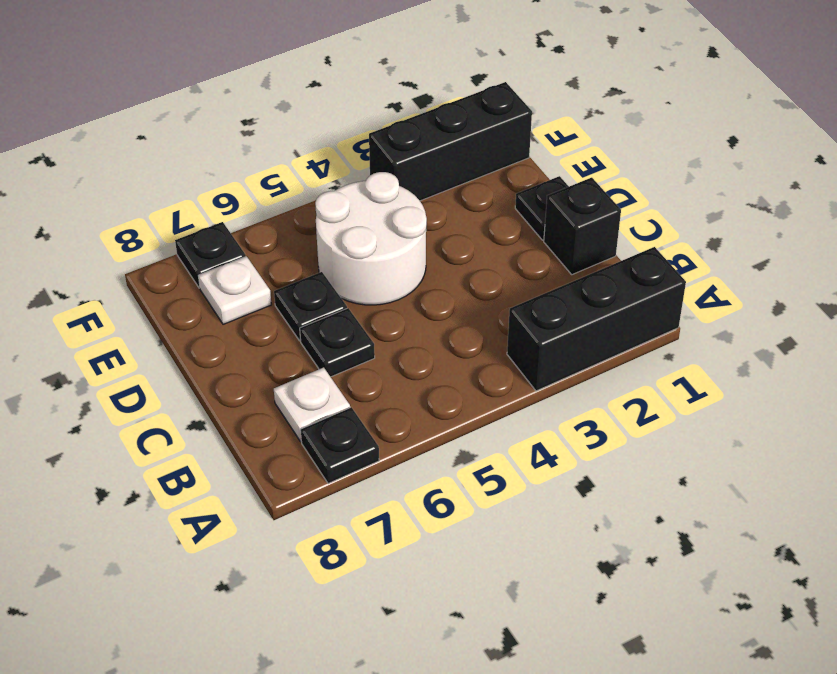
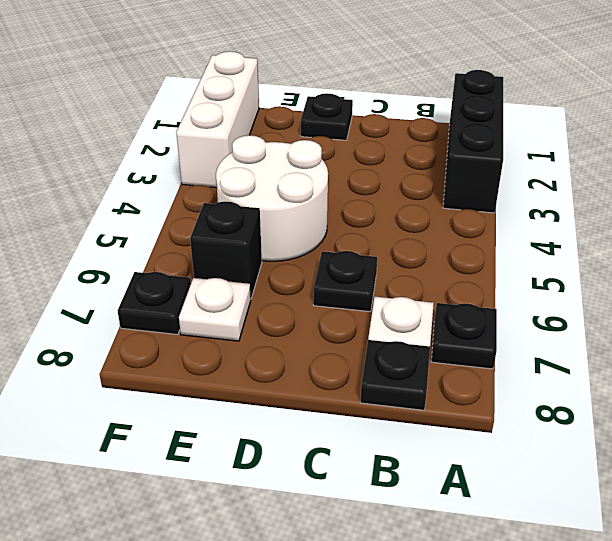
black brick C1 level 1 -> black brick E6 level 1
black plate D6 level 1 -> black plate B8 level 1
black brick F1:F3 level 1 -> white brick F1:F3 level 1

